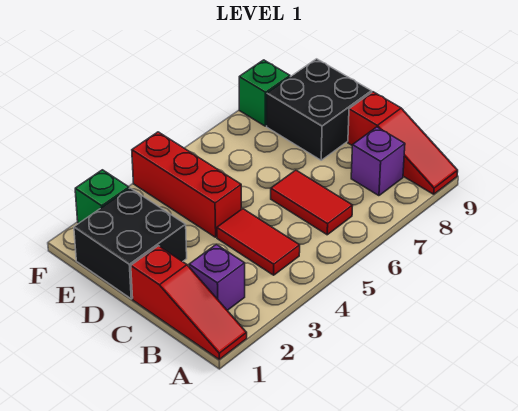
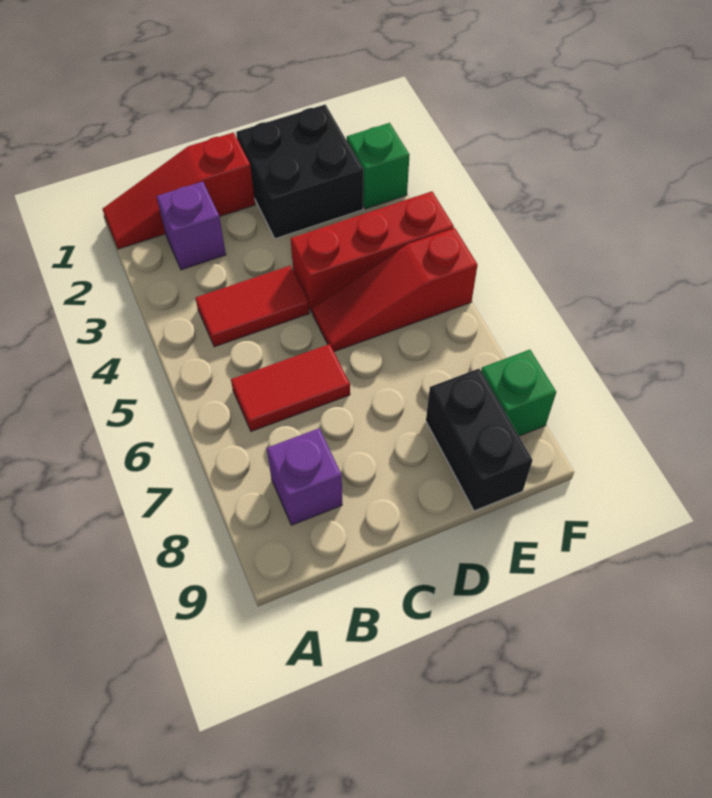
red slope A9:C9 level 1 top C -> red slope D5:F5 level 1 top F
black brick D8:E9 level 1 -> black brick E8:E9 level 1

